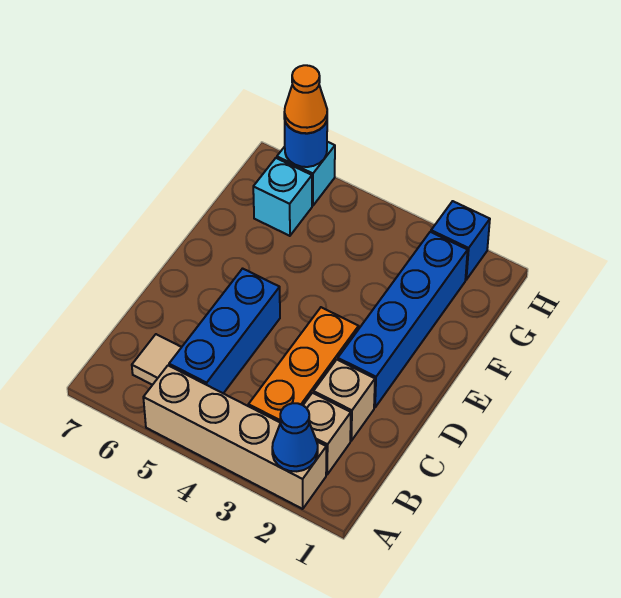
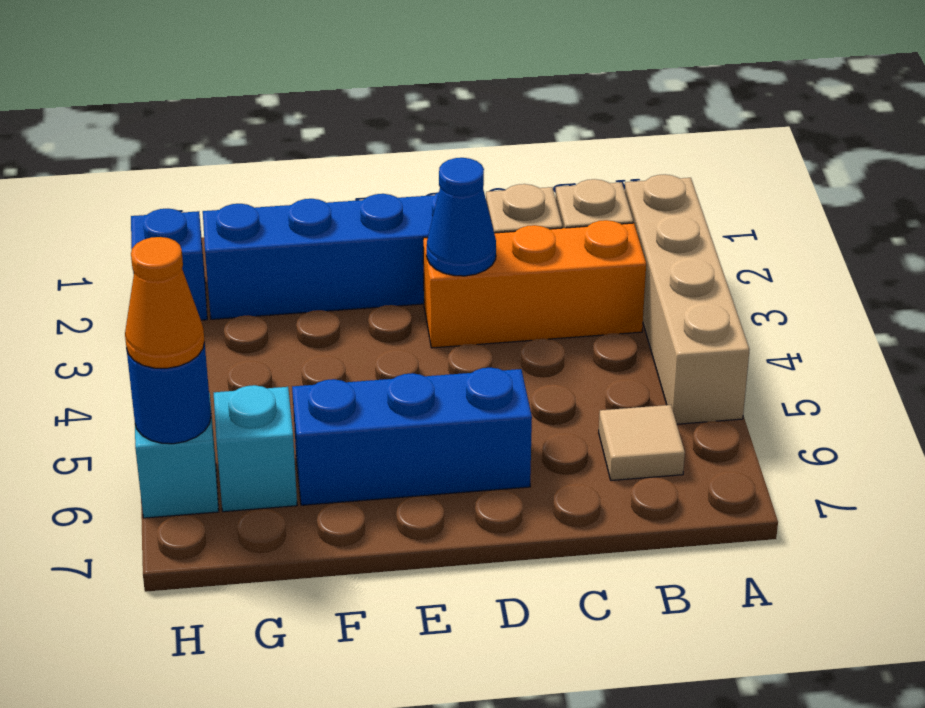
blue cone A2 level 2 -> blue cone D3 level 2
blue brick B5:D5 level 1 -> blue brick D6:F6 level 1

